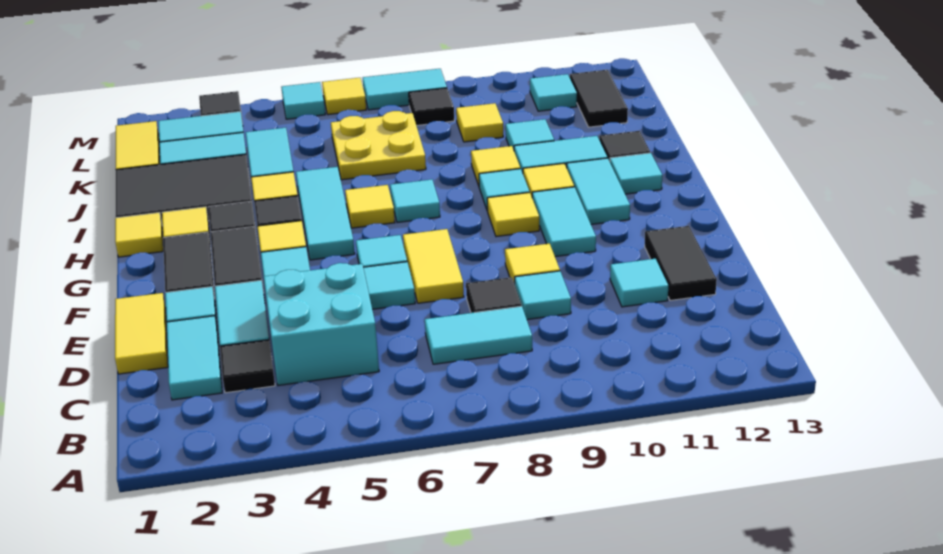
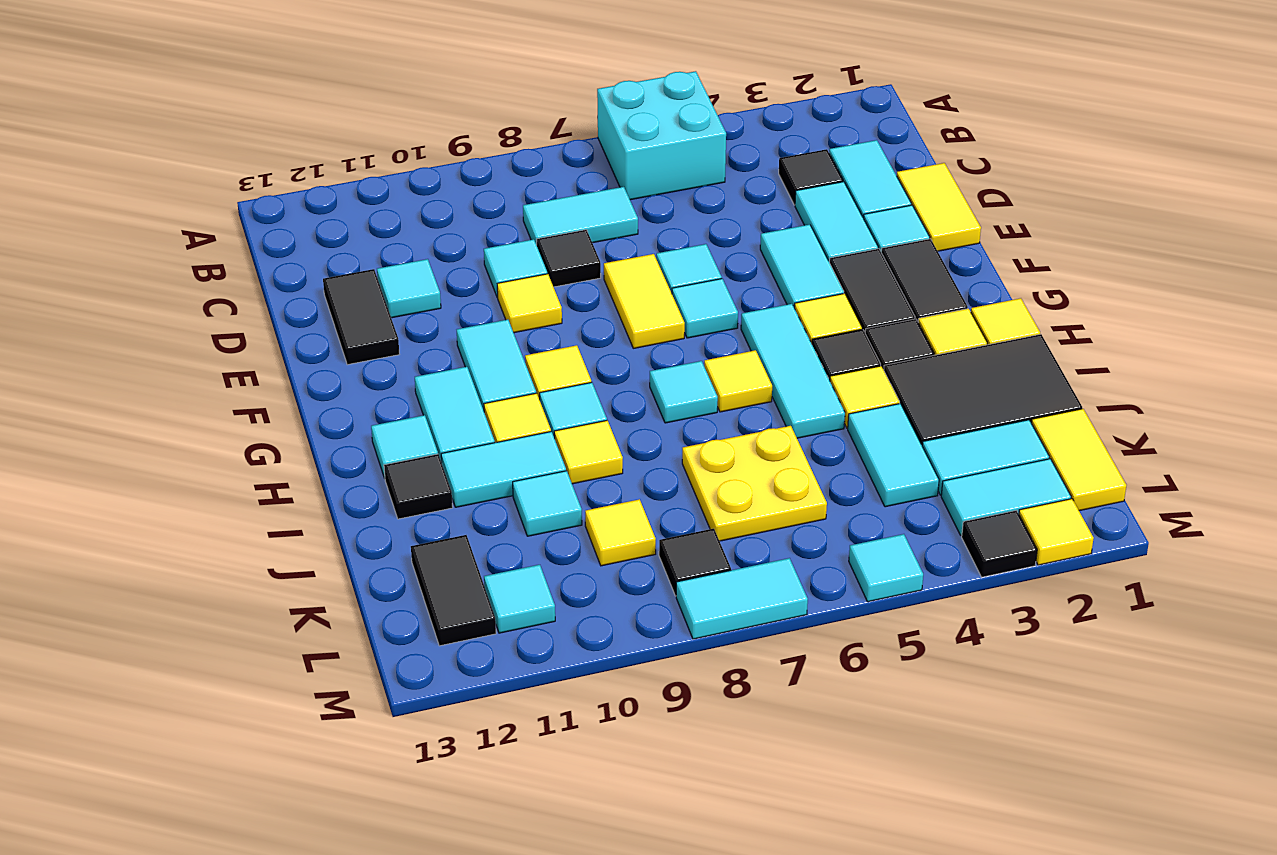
cyan brick C4:D5 level 1 -> cyan brick A5:B6 level 1
yellow tile M6 level 1 -> yellow tile M2 level 1

